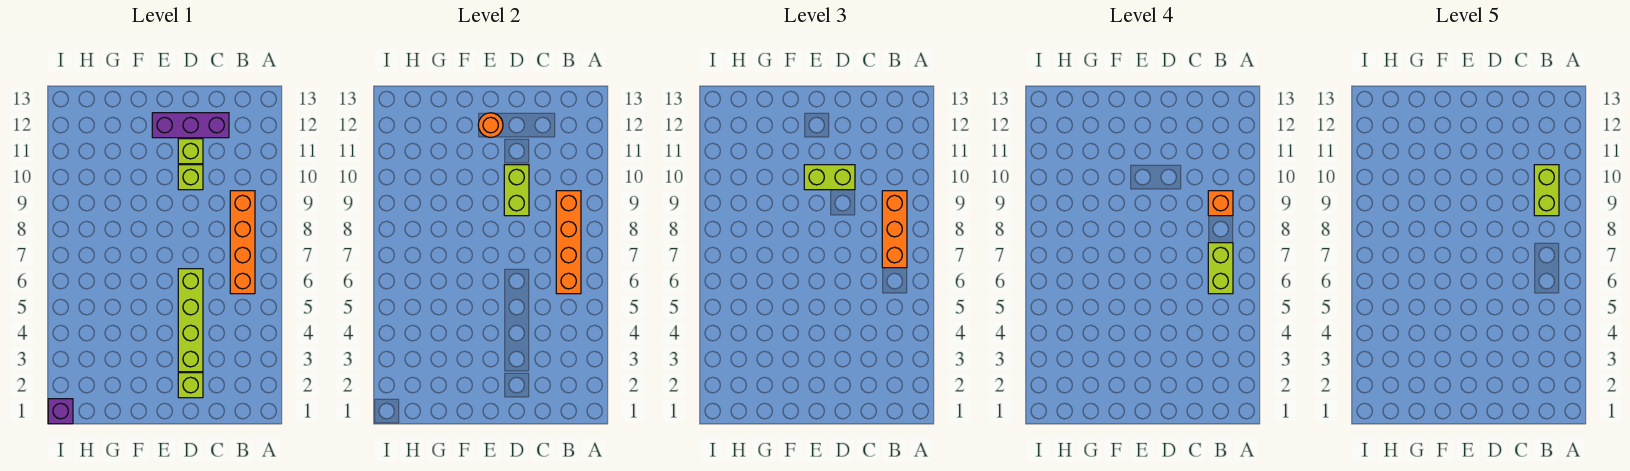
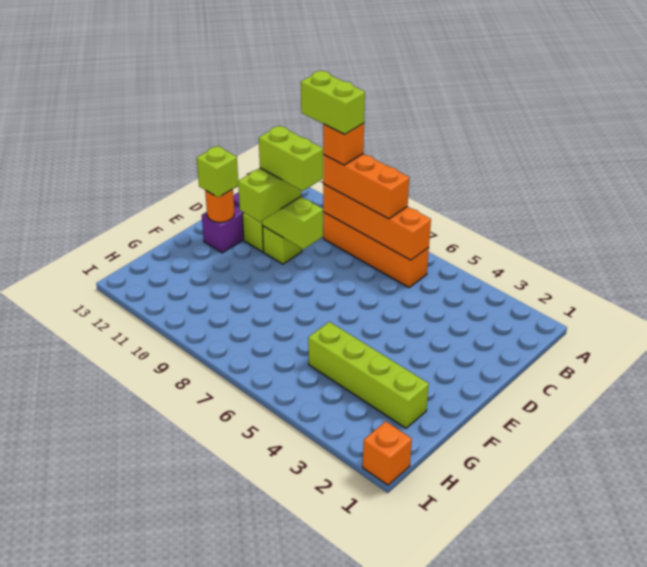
lime brick B6:B7 level 4 -> lime brick D9:D10 level 4
lime brick D2 level 1 -> lime brick E12 level 3
lime brick D3:D6 level 1 -> lime brick G2:G5 level 1
purple brick I1 level 1 -> orange brick I1 level 1

